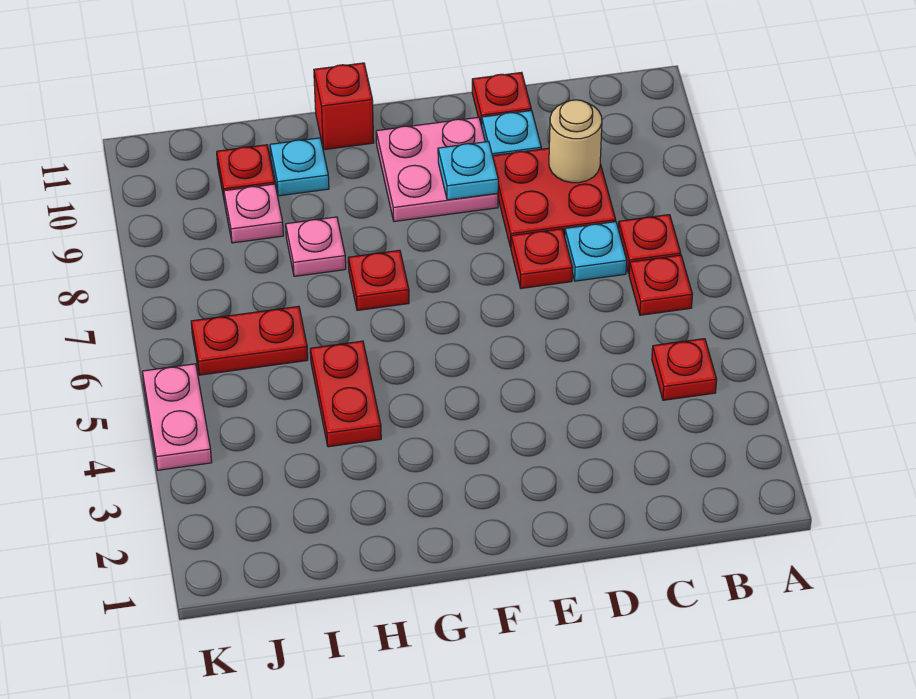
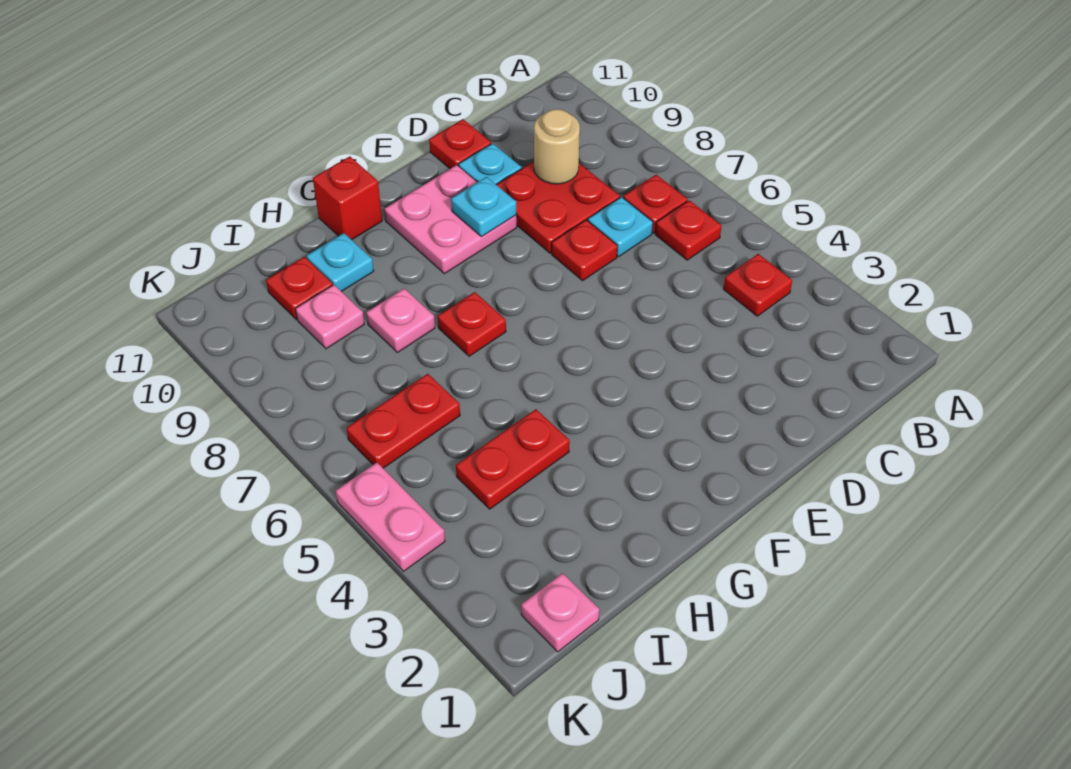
red plate H4:H5 level 1 -> red plate H4:I4 level 1
none -> pink plate J1 level 1

